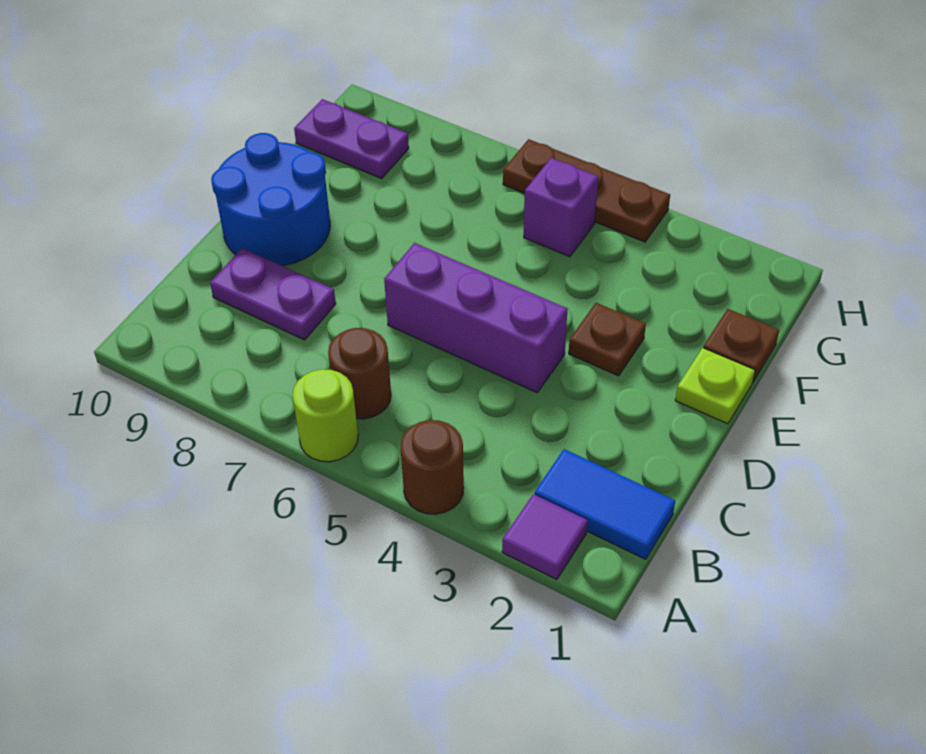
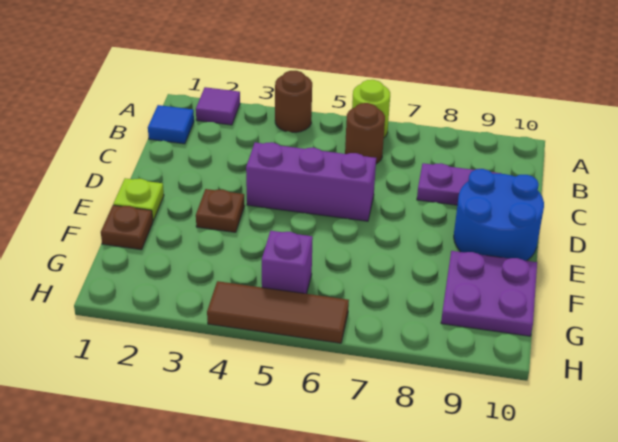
blue tile B1:B2 level 1 -> blue tile B1 level 1
purple plate G9:G10 level 1 -> purple plate F9:G10 level 1
brown plate H4:H6 level 1 -> brown tile H4:H6 level 1

